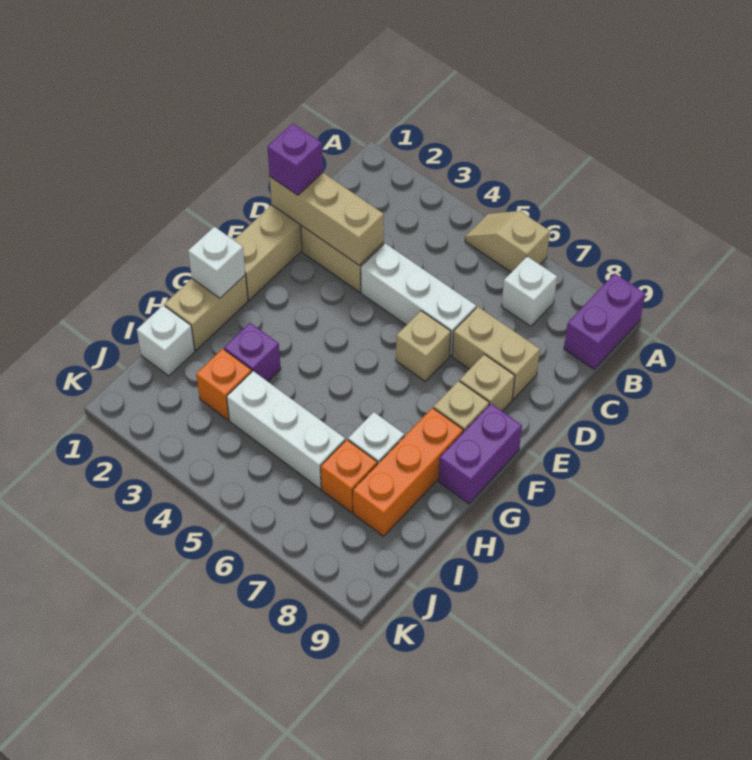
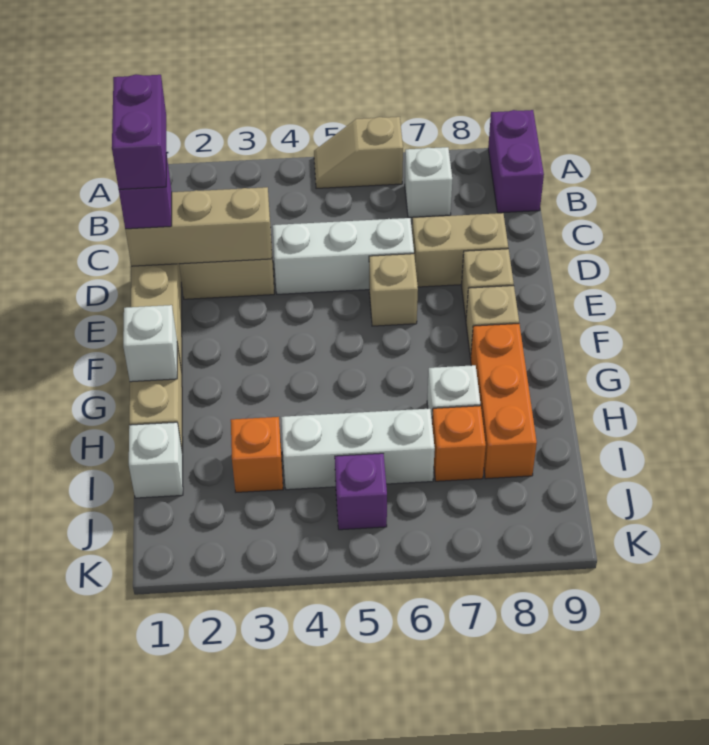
purple brick F9:G9 level 1 -> purple brick C1:D1 level 4
purple brick H3 level 1 -> purple brick J5 level 1

